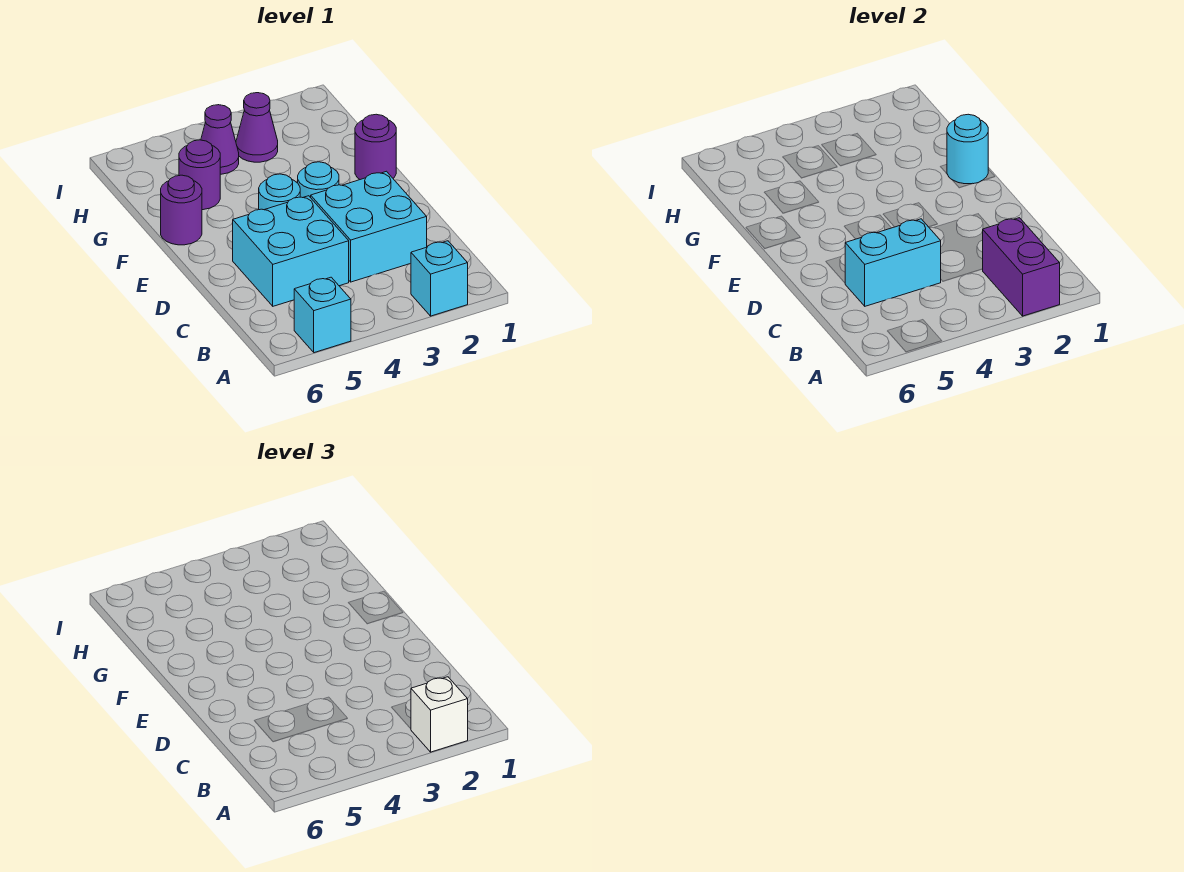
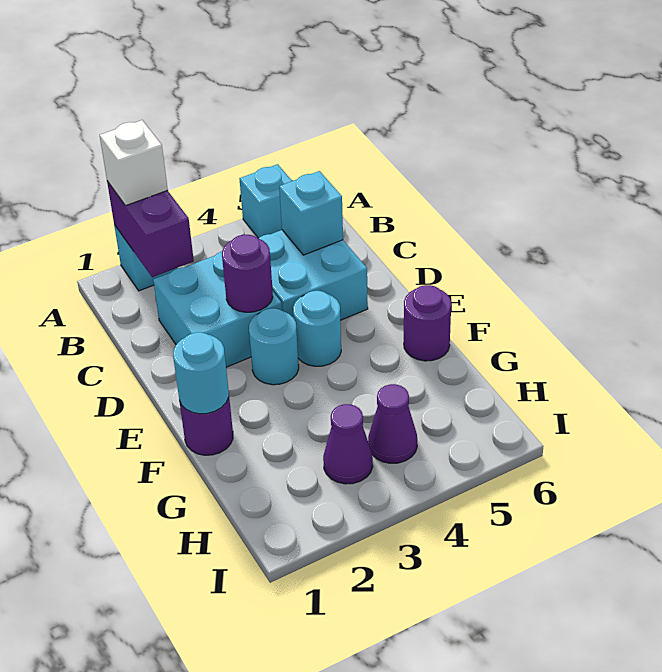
cyan brick C4:C5 level 2 -> cyan brick C5 level 2
purple round brick G5 level 1 -> purple round brick D3 level 2

